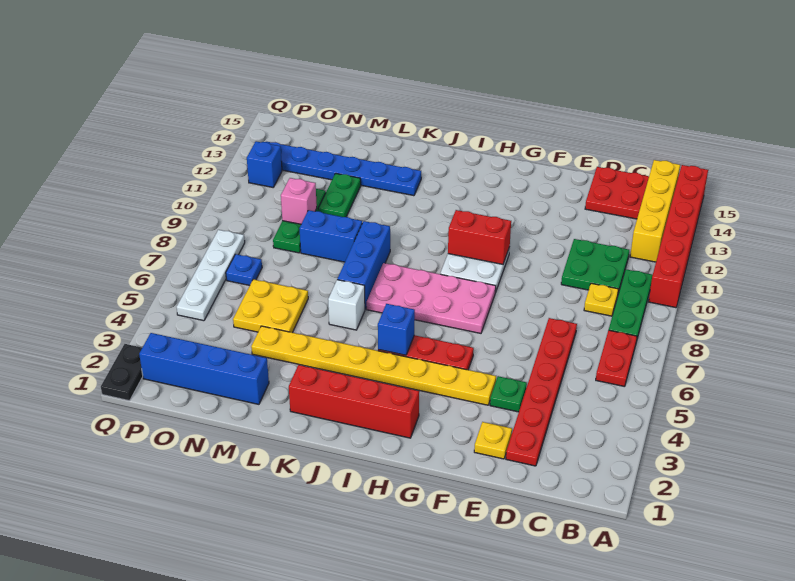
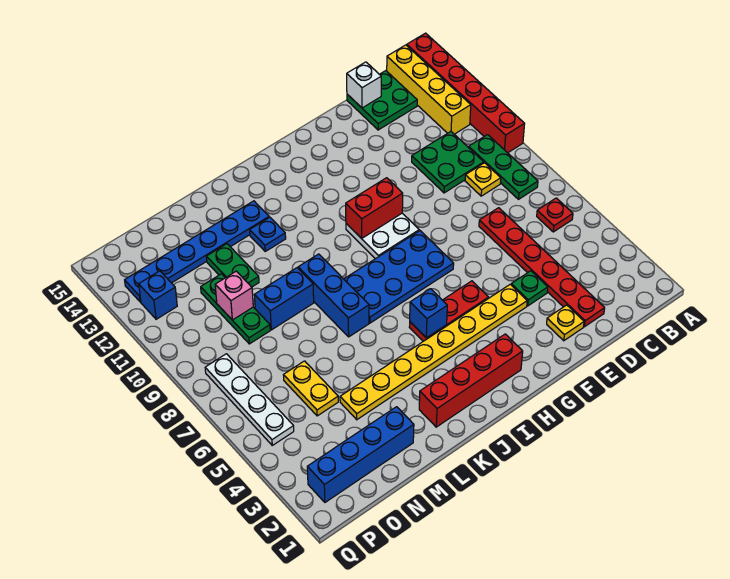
red plate B6:B7 level 1 -> red plate B6 level 1
red plate C14:D15 level 1 -> green plate C14:D15 level 1
pink plate G7:J8 level 1 -> blue plate G7:J8 level 1
white brick K6 level 1 -> white brick D15 level 2
yellow plate M5:N6 level 1 -> yellow plate N5:N6 level 1
blue plate O7 level 1 -> blue plate K12 level 1
black plate Q1:Q2 level 1 -> none

